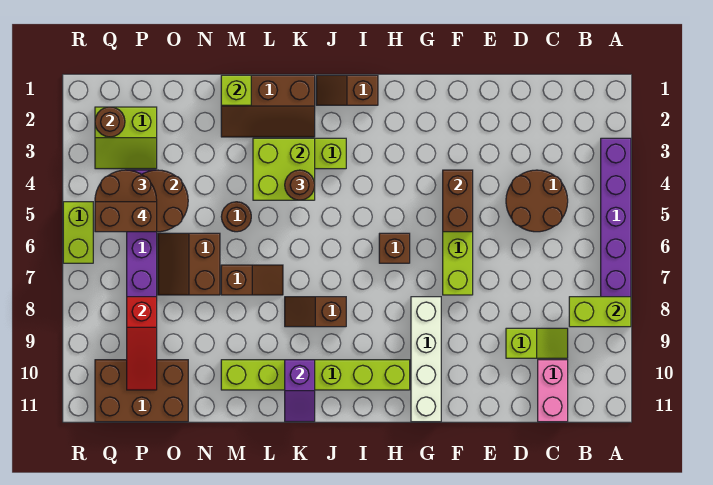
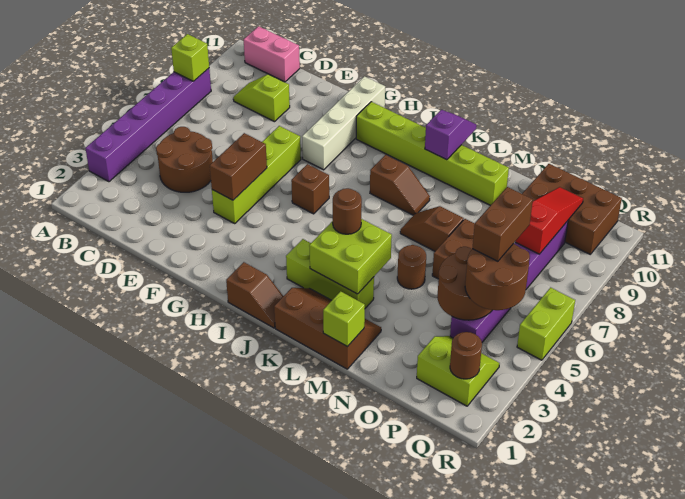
lime brick A8:B8 level 2 -> lime brick A8 level 2
pink brick C10:C11 level 1 -> pink brick B11:C11 level 1
brown brick P5:Q5 level 4 -> brown brick P5:P6 level 4

